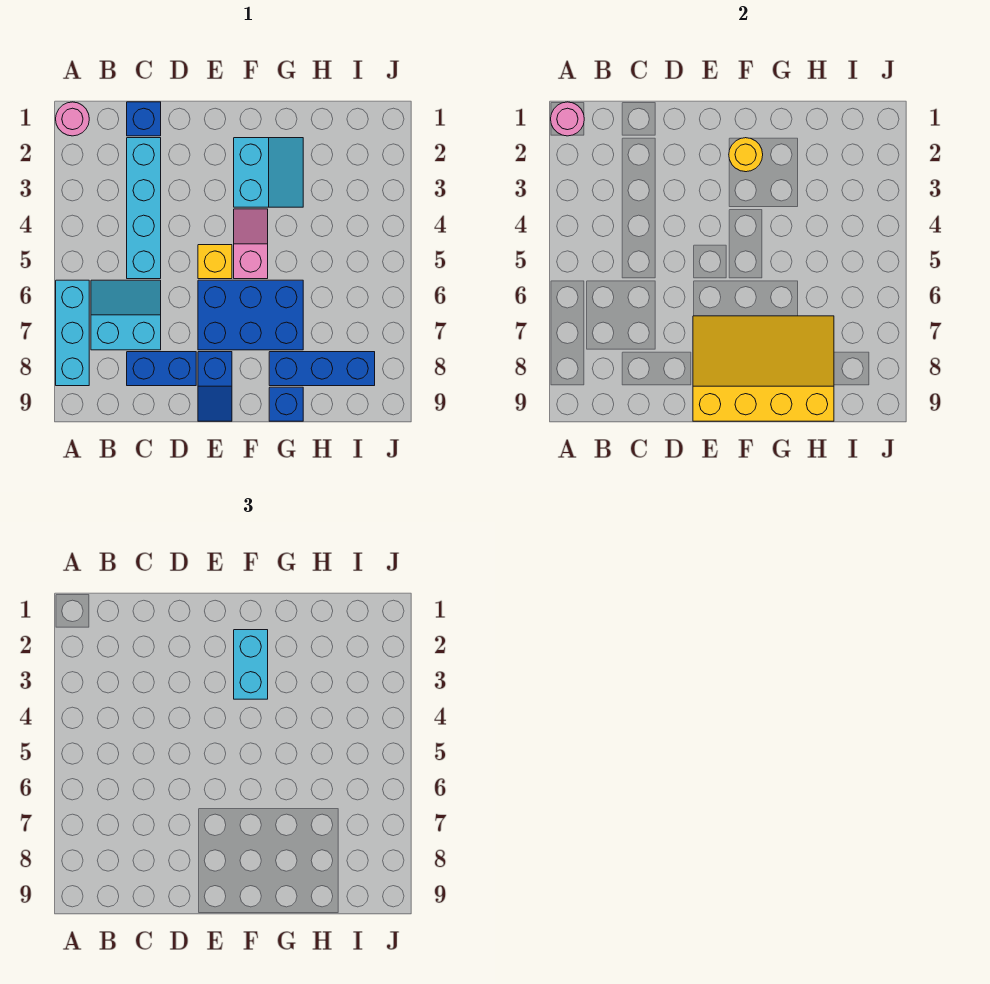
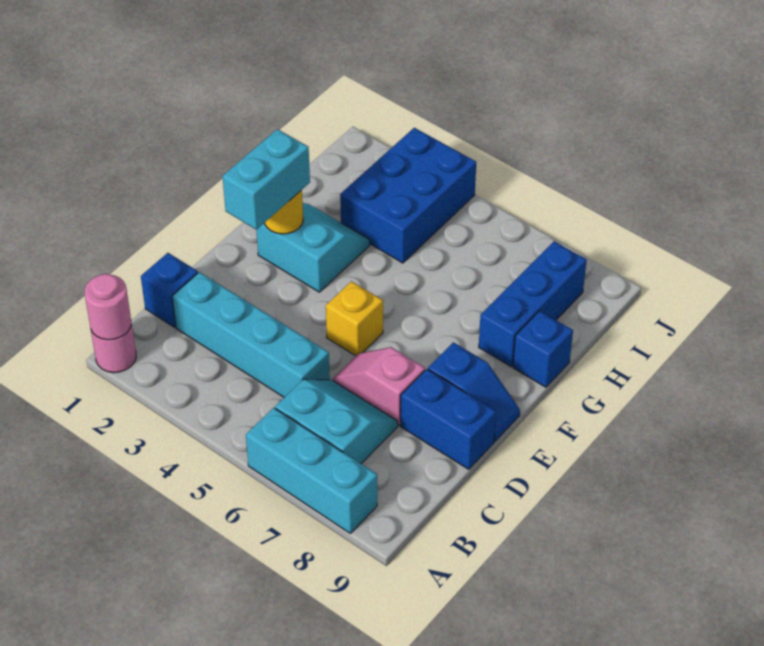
cyan slope B6:C7 level 1 top 7 -> cyan slope B6:C7 level 1 top B
blue brick C8:D8 level 1 -> blue brick D8:D9 level 1
blue brick E6:G7 level 1 -> blue brick H3:J4 level 1
yellow slope E7:H9 level 2 top 9 -> none
cyan brick F2:F3 level 3 -> cyan brick E2:F2 level 3
pink slope F4:F5 level 1 top 5 -> pink slope D6:D7 level 1 top 7

